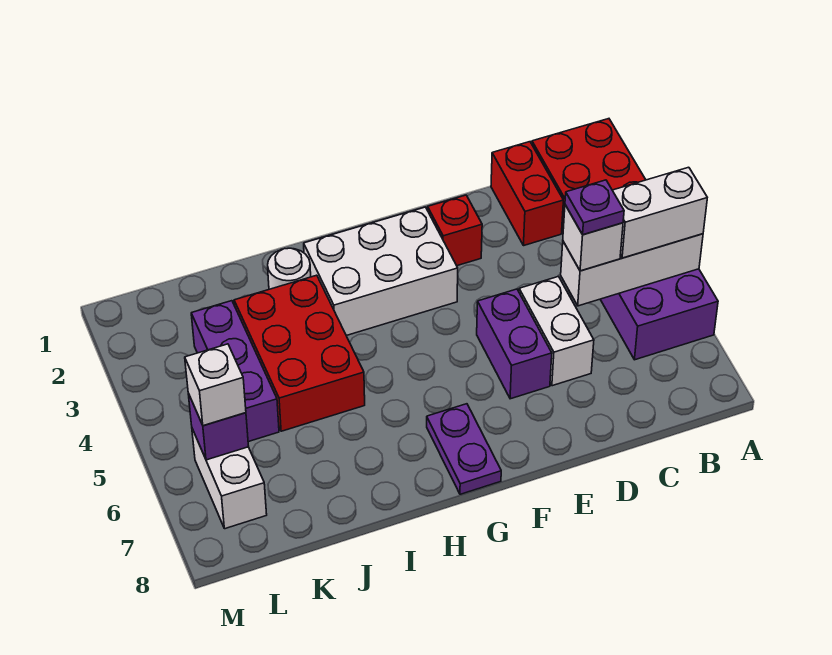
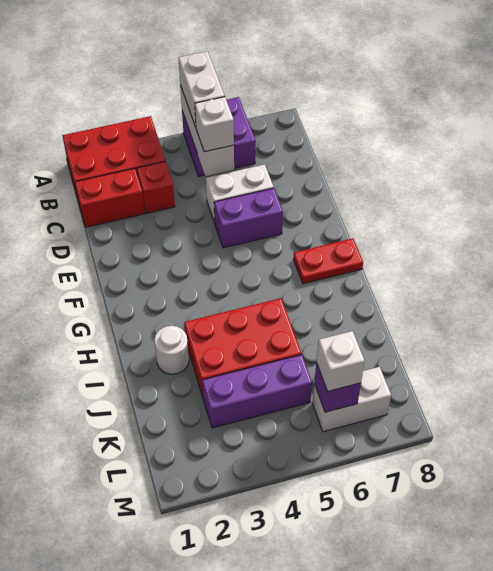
purple plate C5 level 4 -> none
red brick E2 level 1 -> red brick C3 level 1
white brick F2:H3 level 1 -> none
purple plate G7:G8 level 1 -> red plate G7:G8 level 1

